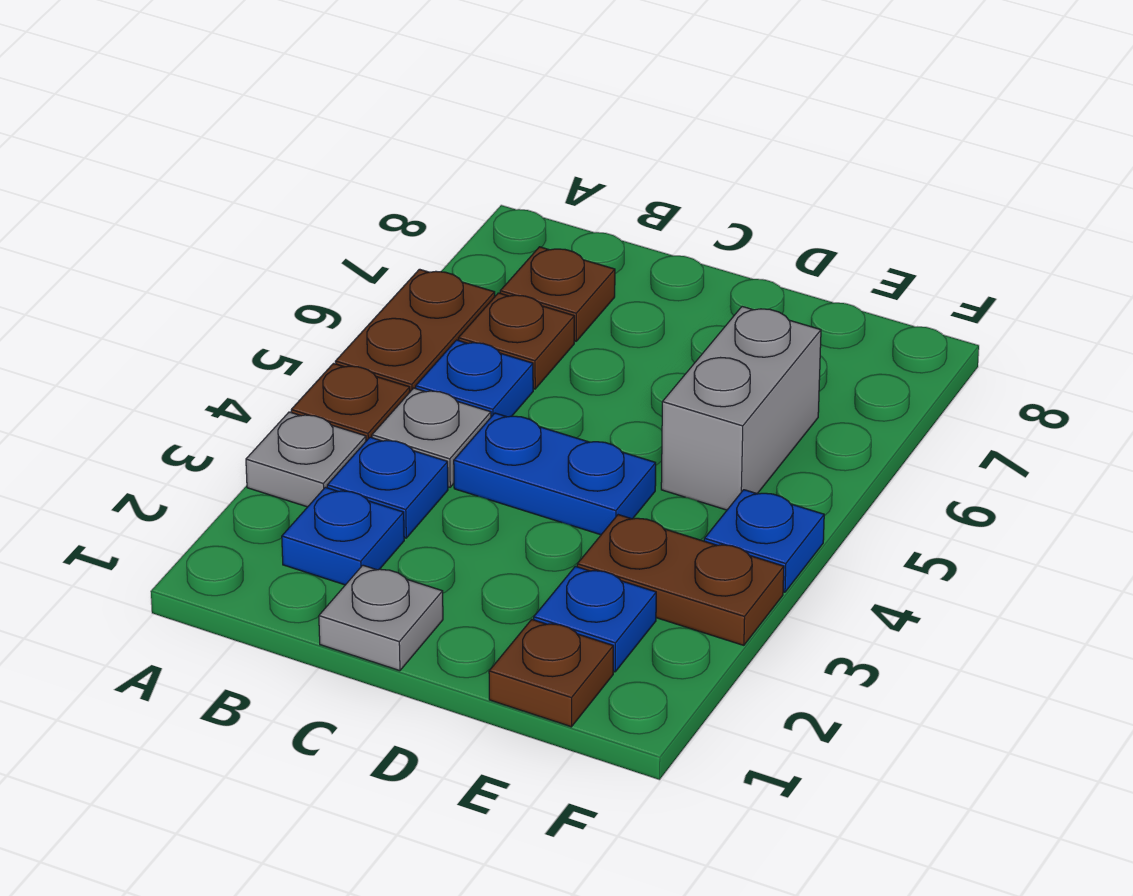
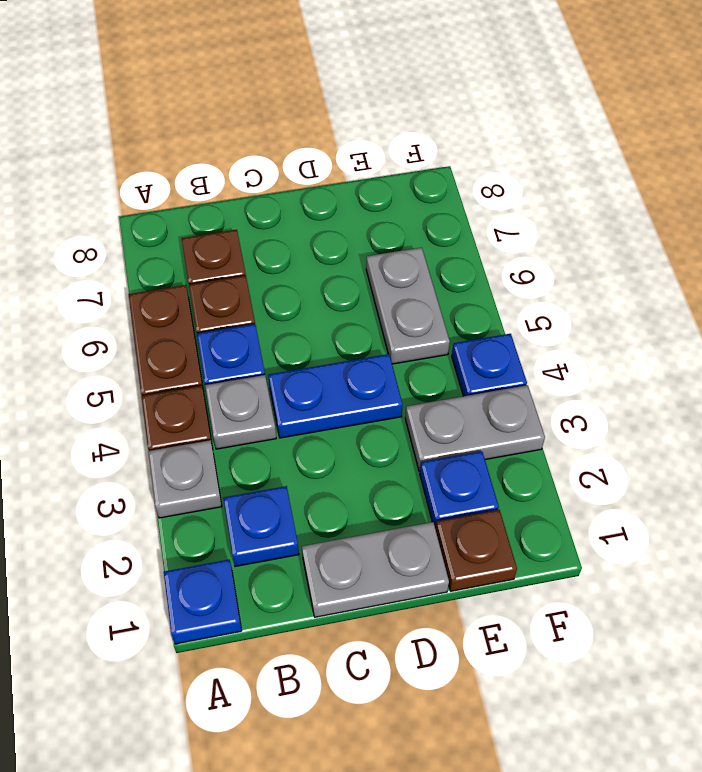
blue plate B3 level 1 -> blue plate A1 level 1
grey plate C1 level 1 -> grey plate C1:D1 level 1
brown plate E3:F3 level 1 -> grey plate E3:F3 level 1
grey brick E5:E6 level 1 -> grey plate E5:E6 level 1

